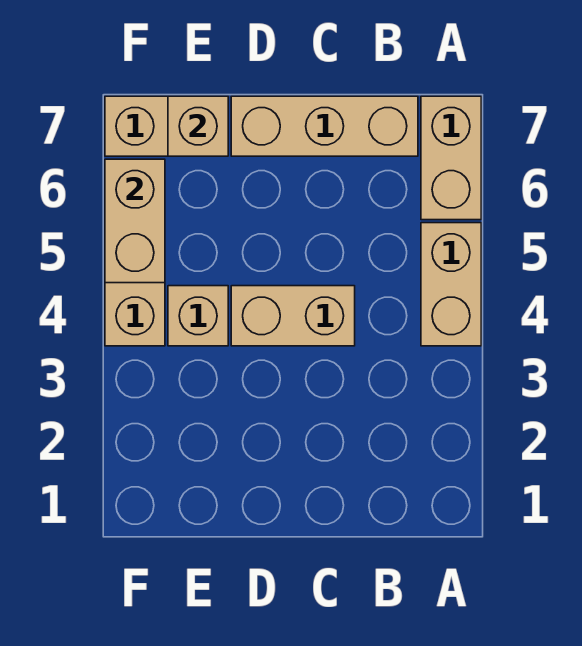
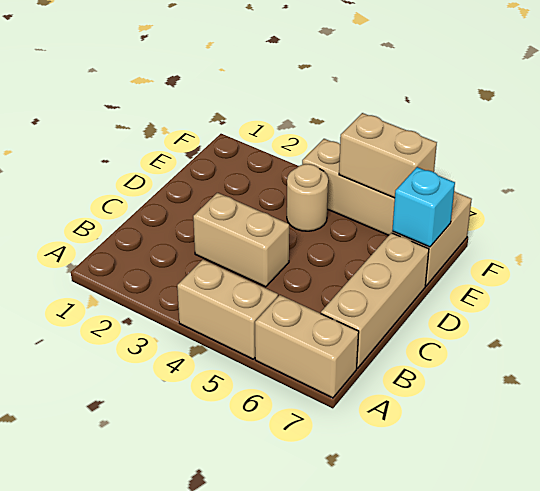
tan brick C4:D4 level 1 -> tan brick C3:C4 level 1
tan brick E4 level 1 -> tan round brick E4 level 1
tan brick E7 level 2 -> cyan brick E7 level 2

